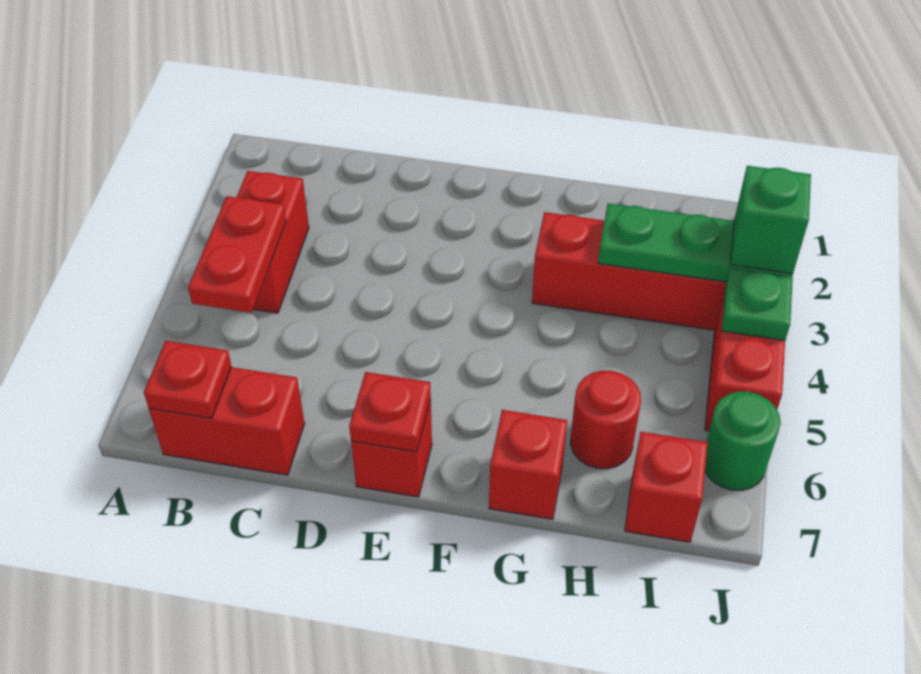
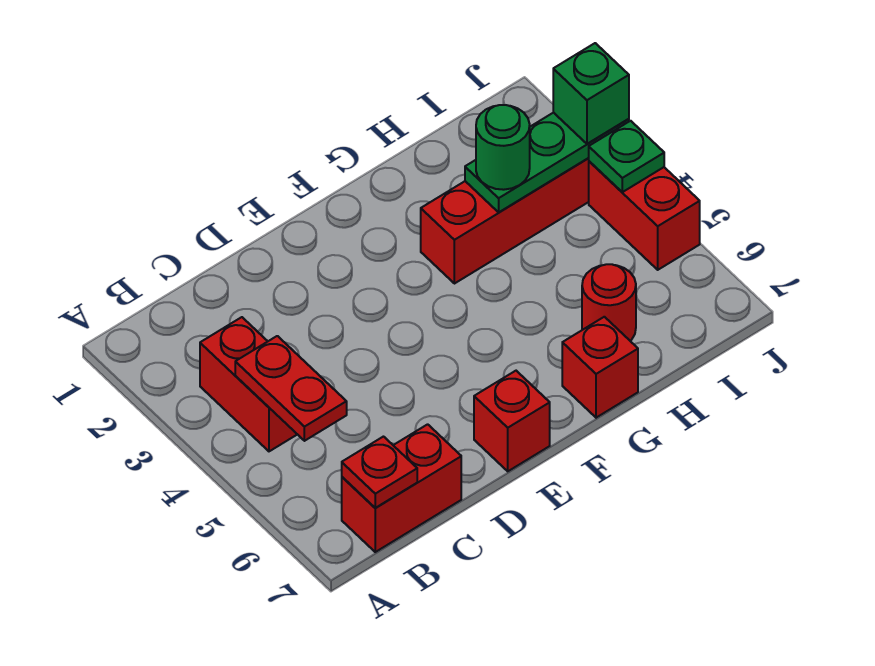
red plate E7 level 2 -> none
red brick I7 level 1 -> none
green round brick J6 level 1 -> green round brick H3 level 3

